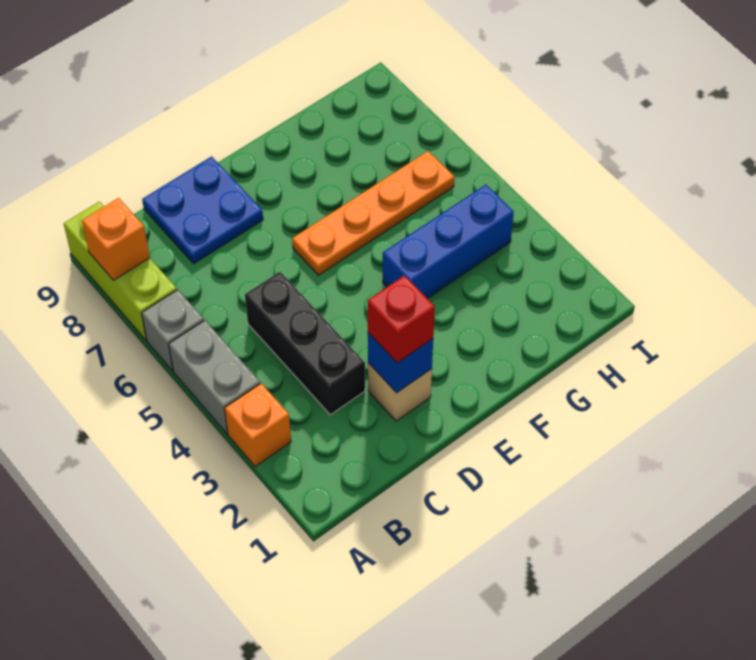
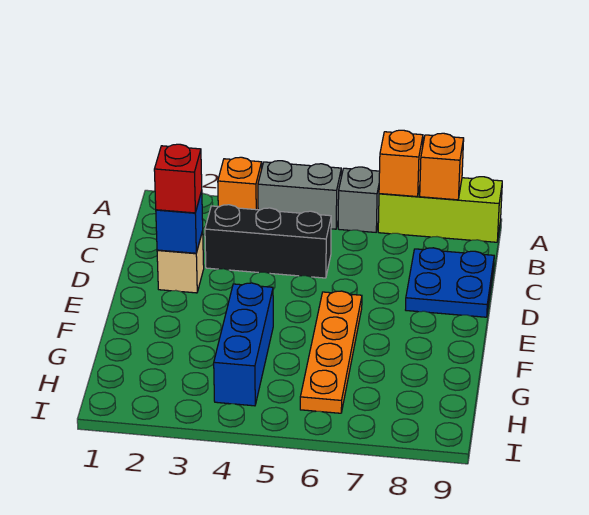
none -> orange brick A7 level 2

